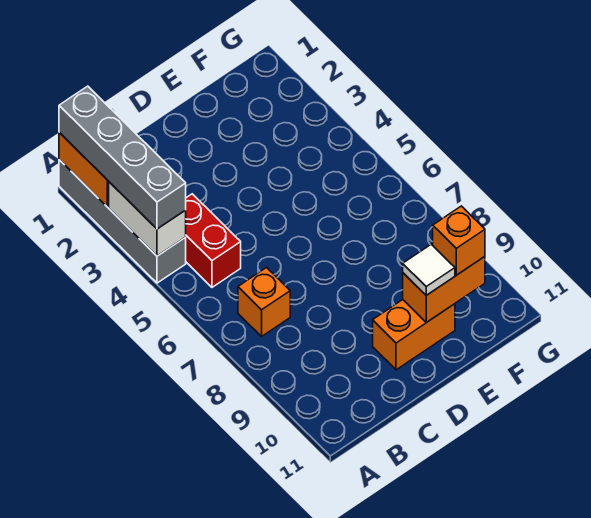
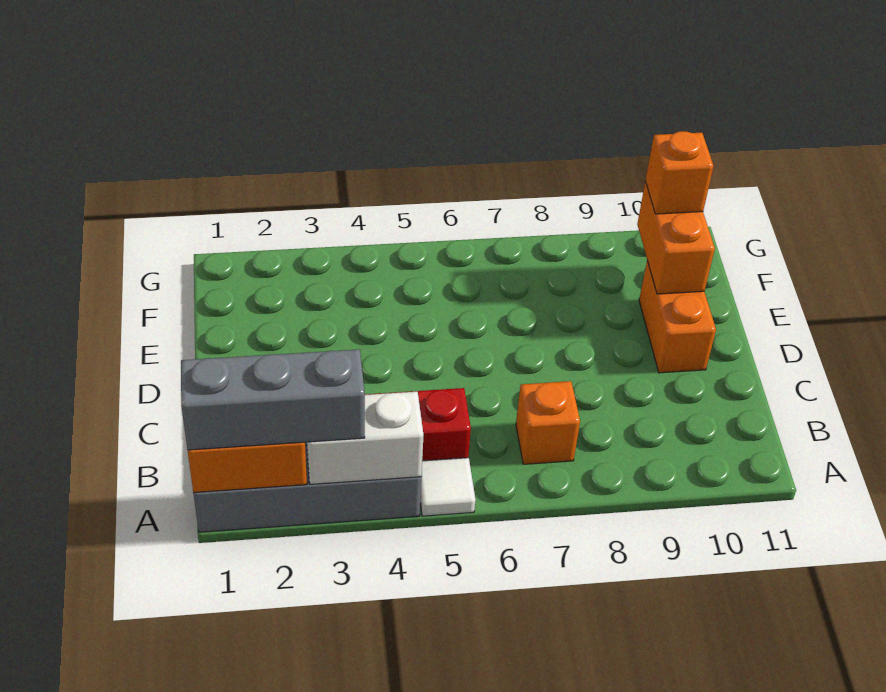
grey brick A1:A4 level 3 -> grey brick A1:A3 level 3
white tile E10 level 3 -> white tile A5 level 1

